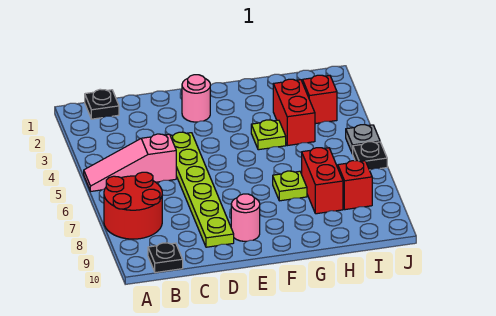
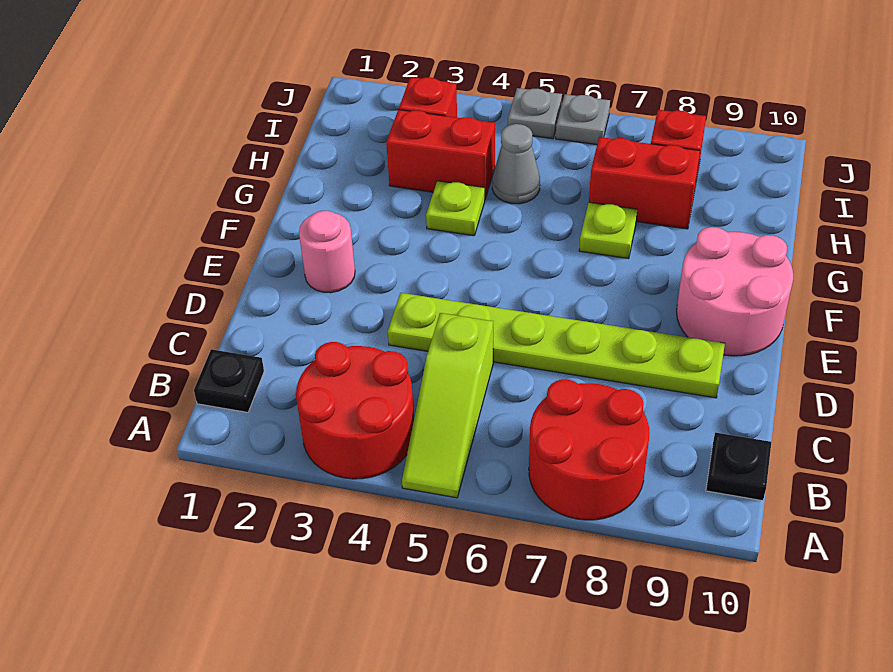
none -> red round brick A3:B4 level 1
pink slope A5:C5 level 1 top C -> lime slope A5:C5 level 1 top C
pink round brick E9 level 1 -> pink round brick E9:F10 level 1
none -> grey cone H5 level 1
black plate J6 level 1 -> grey plate J6 level 1

